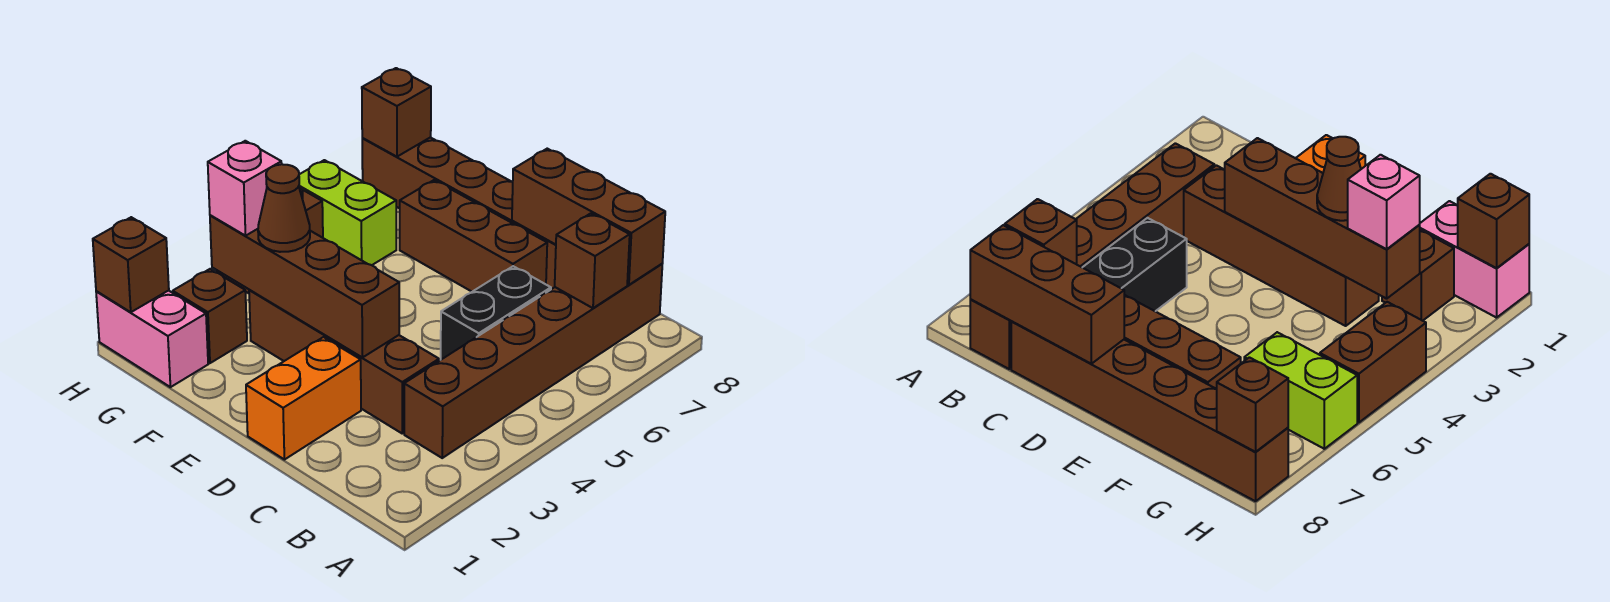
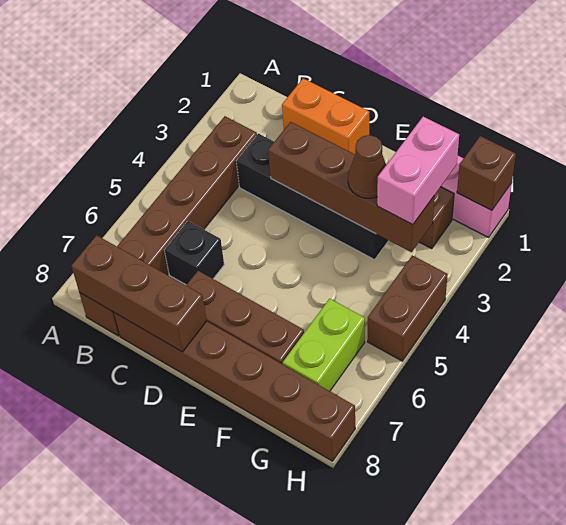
brown brick B7 level 2 -> none
brown brick C3:F3 level 1 -> black brick C3:F3 level 1
black brick C5:C6 level 1 -> black brick C6 level 1
orange brick D1:D2 level 1 -> orange brick C1:D1 level 1
pink brick G3 level 3 -> pink brick G2:G3 level 3
lime brick G6:H6 level 1 -> lime brick G6:G7 level 1
brown brick H8 level 2 -> none

